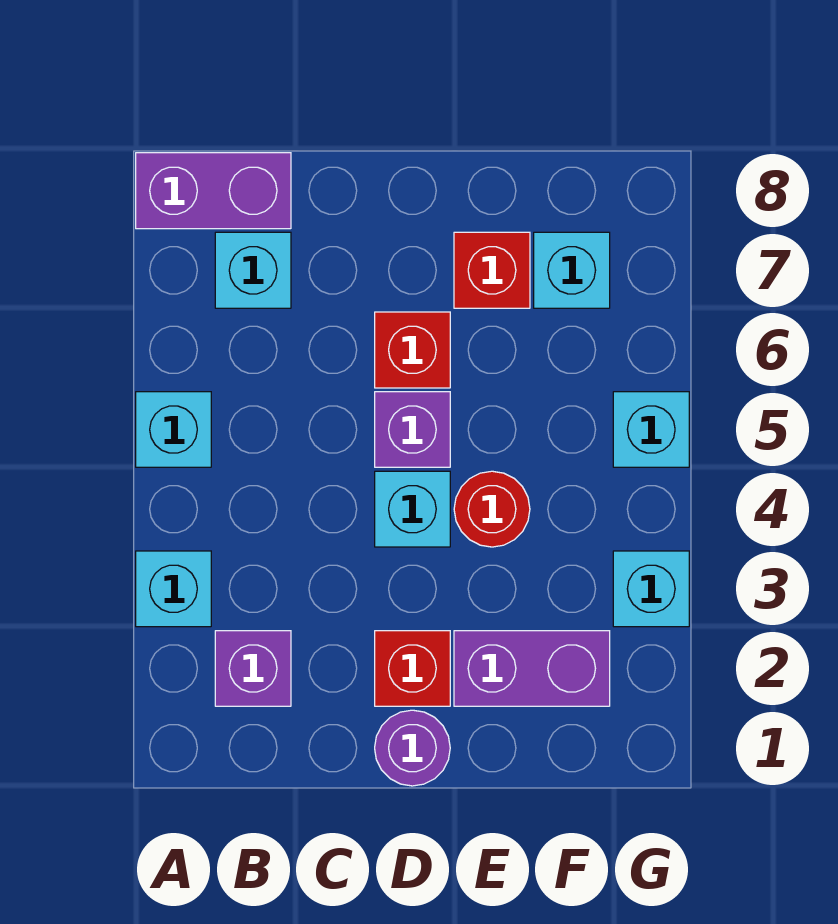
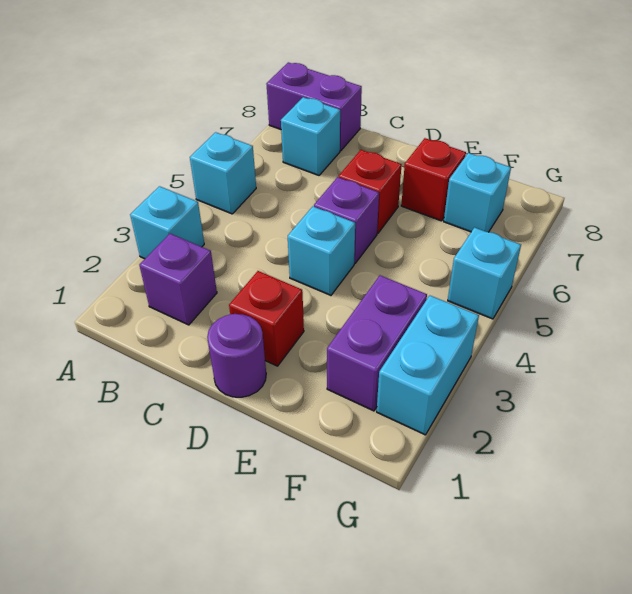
purple brick E2:F2 level 1 -> purple brick F2:F3 level 1
red round brick E4 level 1 -> none
cyan brick G3 level 1 -> cyan brick G2:G3 level 1

